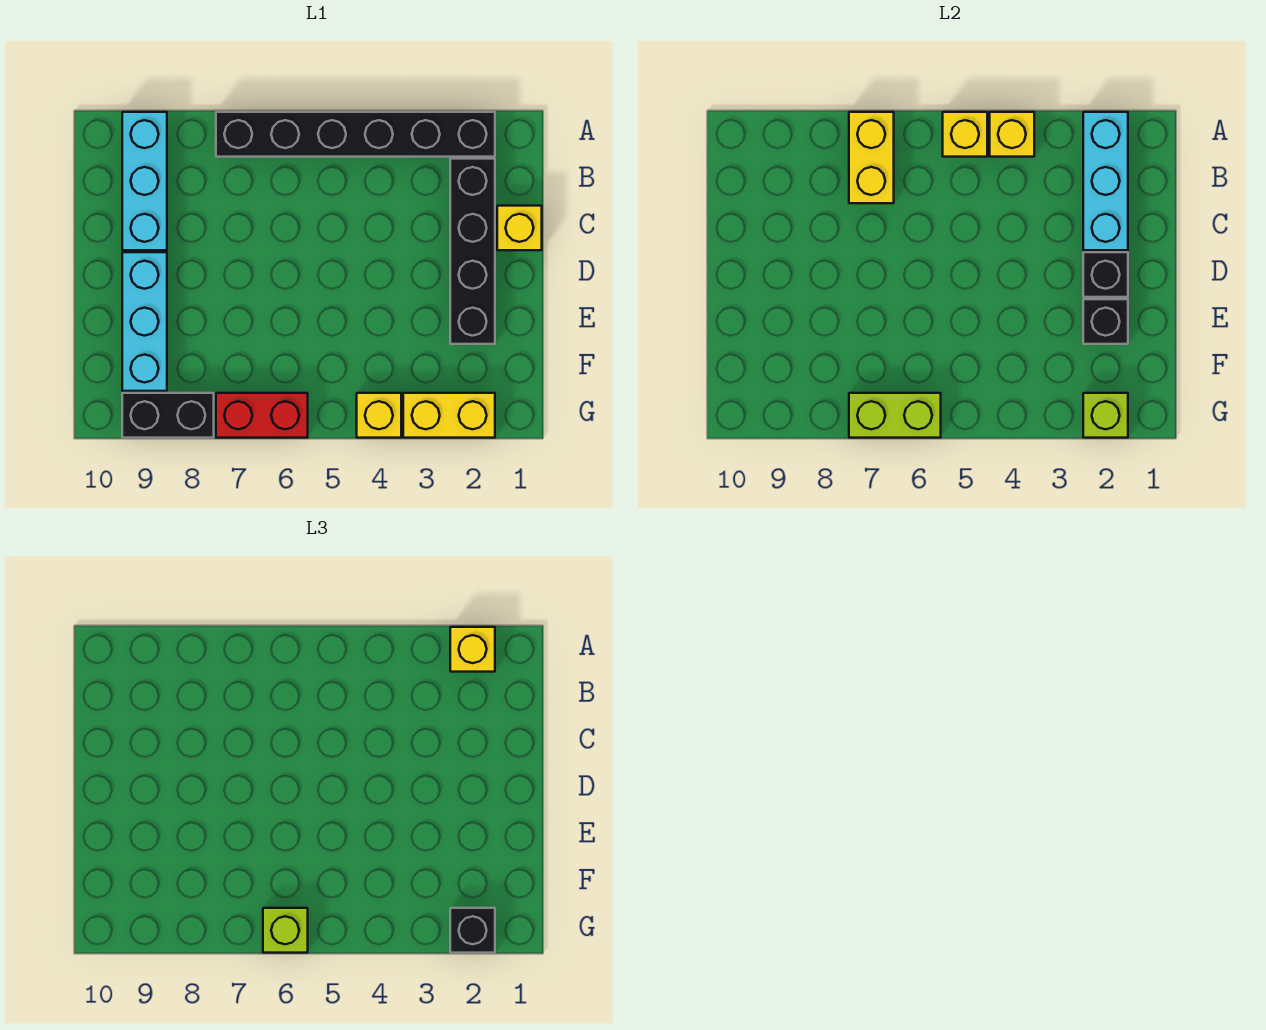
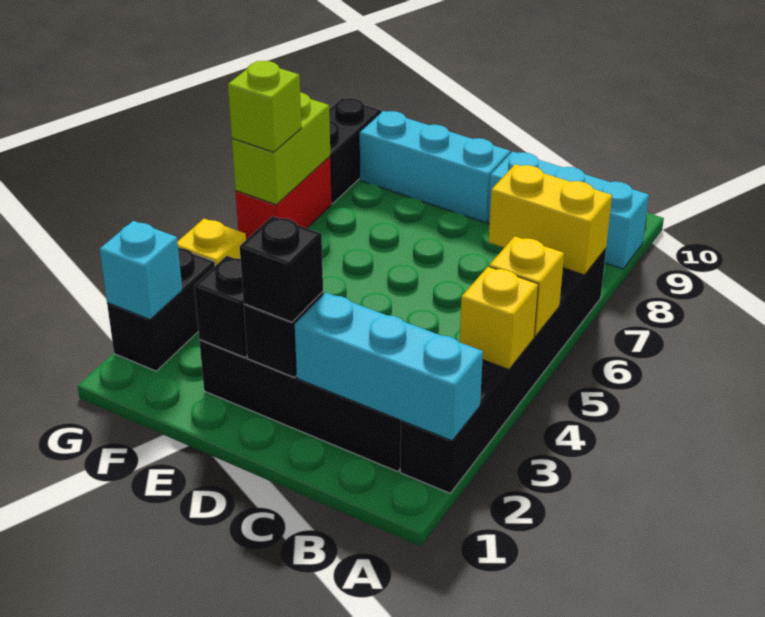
yellow brick A2 level 3 -> none
yellow brick C1 level 1 -> none
yellow brick G2:G3 level 1 -> black brick G2:G3 level 1
lime brick G2 level 2 -> cyan brick G2 level 2
black brick G2 level 3 -> black brick D2 level 3

